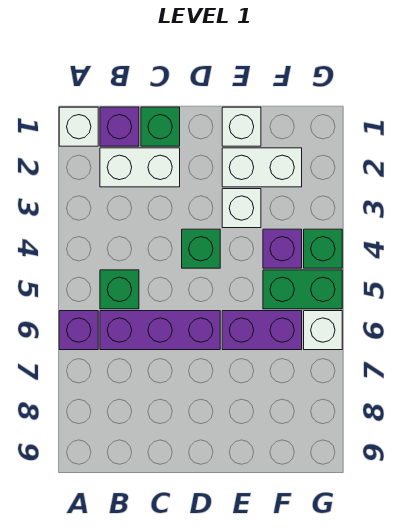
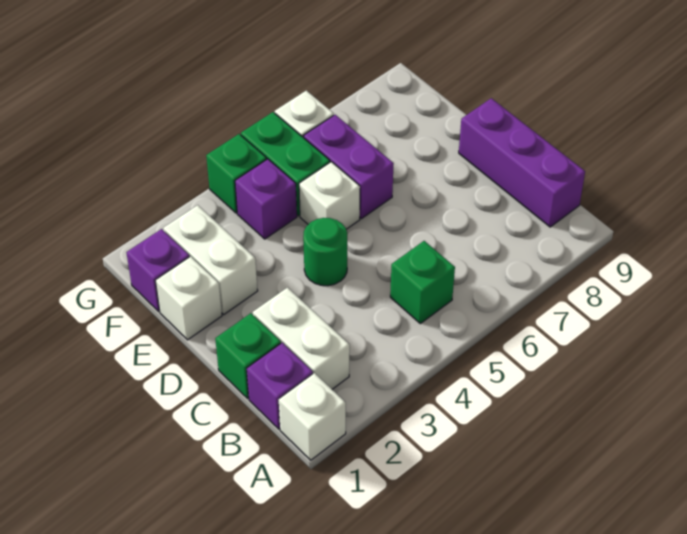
purple brick A6 level 1 -> purple brick F1 level 1
purple brick B6:D6 level 1 -> purple brick B9:D9 level 1
green brick D4 level 1 -> green round brick D4 level 1
white brick E3 level 1 -> white brick E5 level 1

